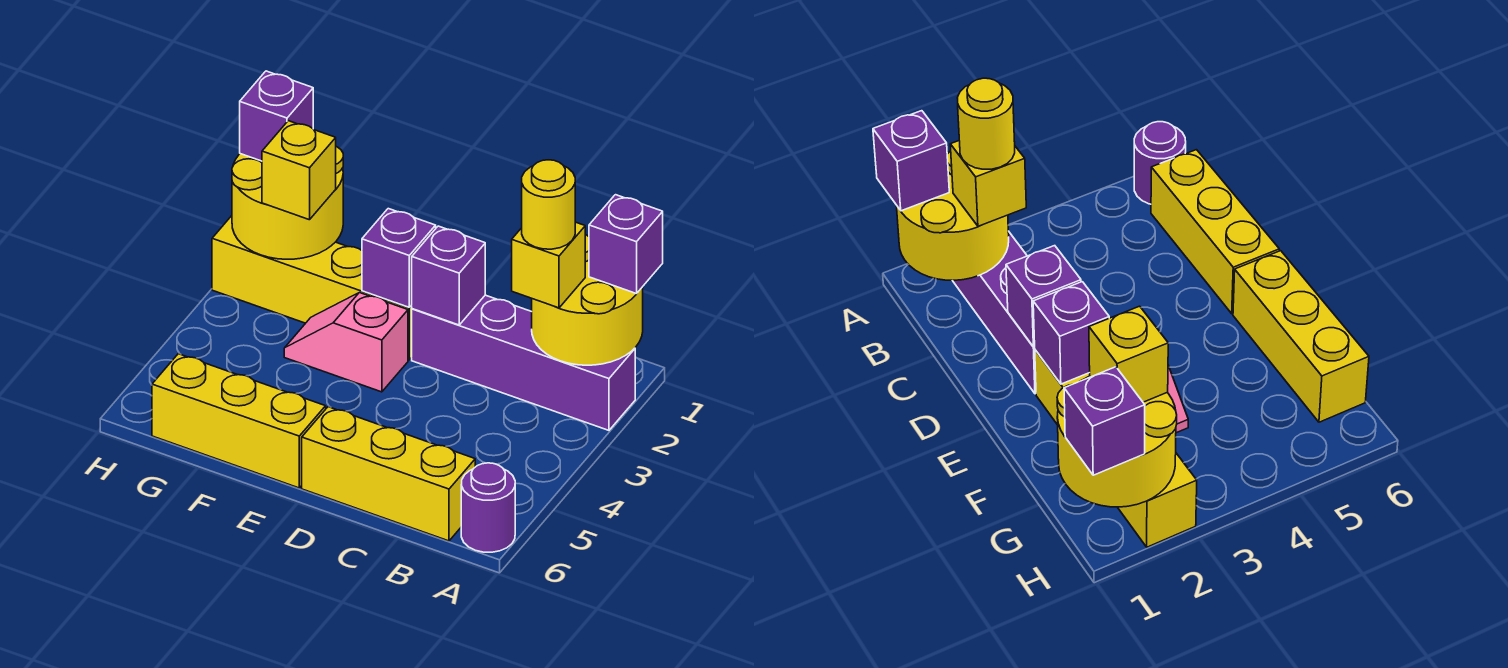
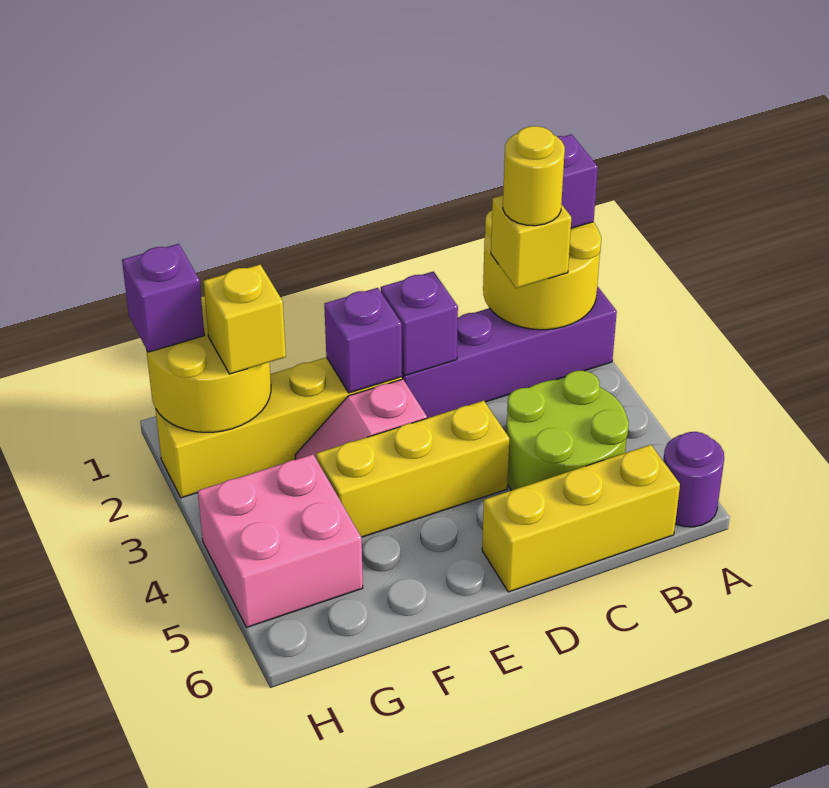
none -> lime round brick B4:C5 level 1
yellow brick E6:G6 level 1 -> yellow brick D4:F4 level 1
none -> pink brick G4:H5 level 1

